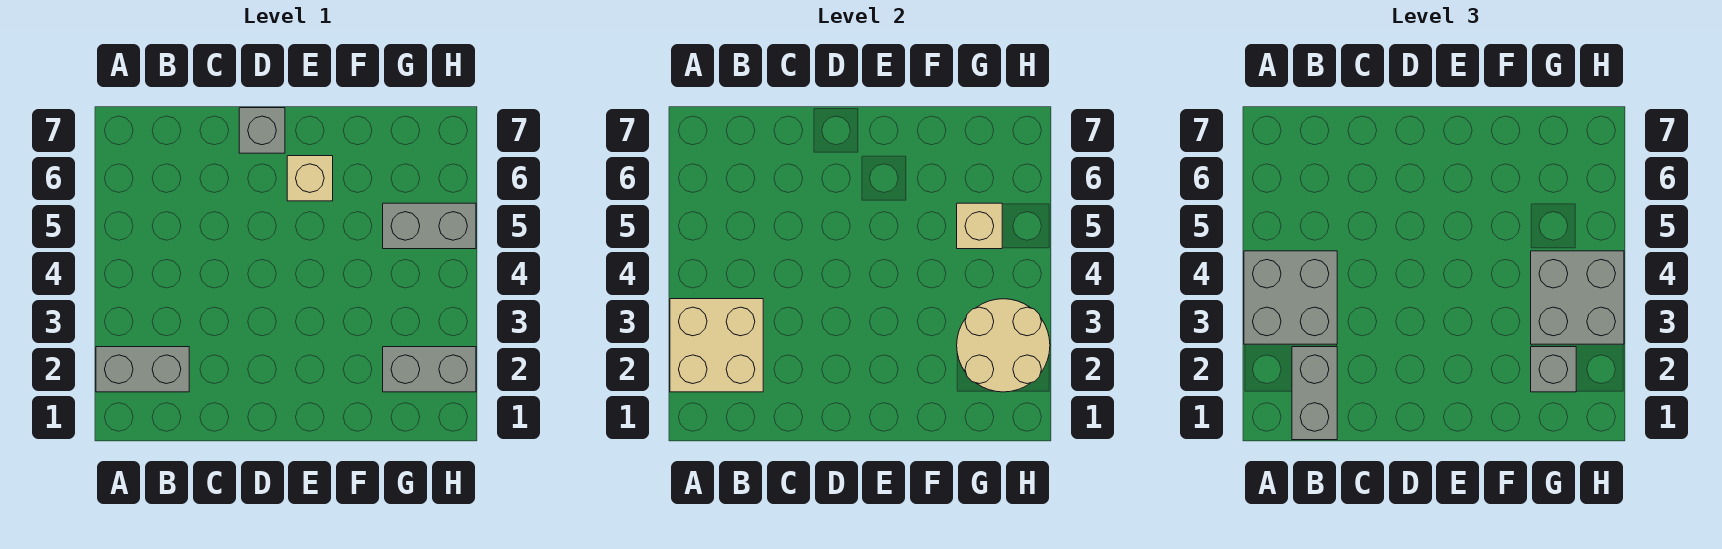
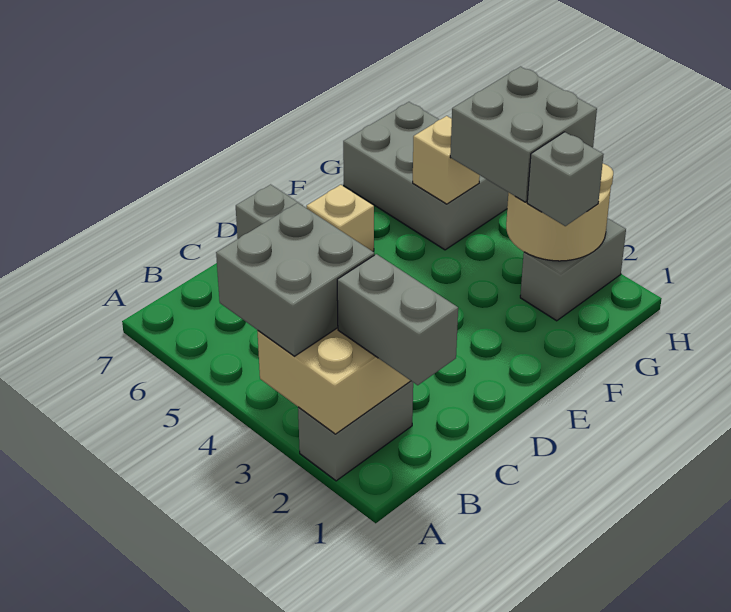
grey brick G5:H5 level 1 -> grey brick G5:H7 level 1

